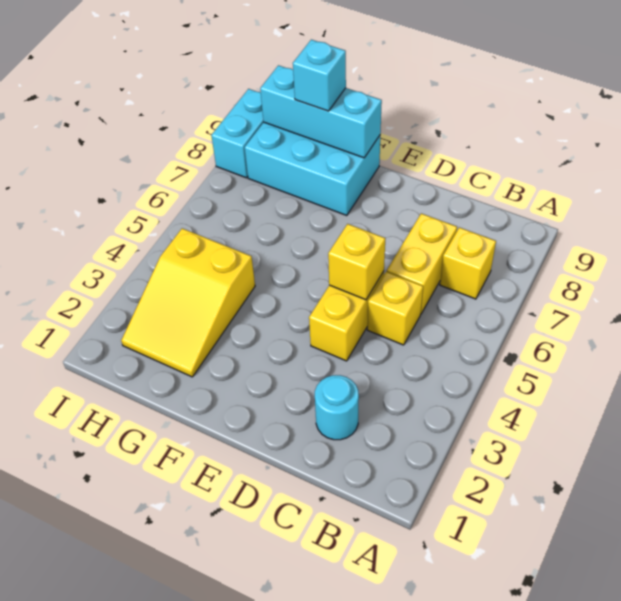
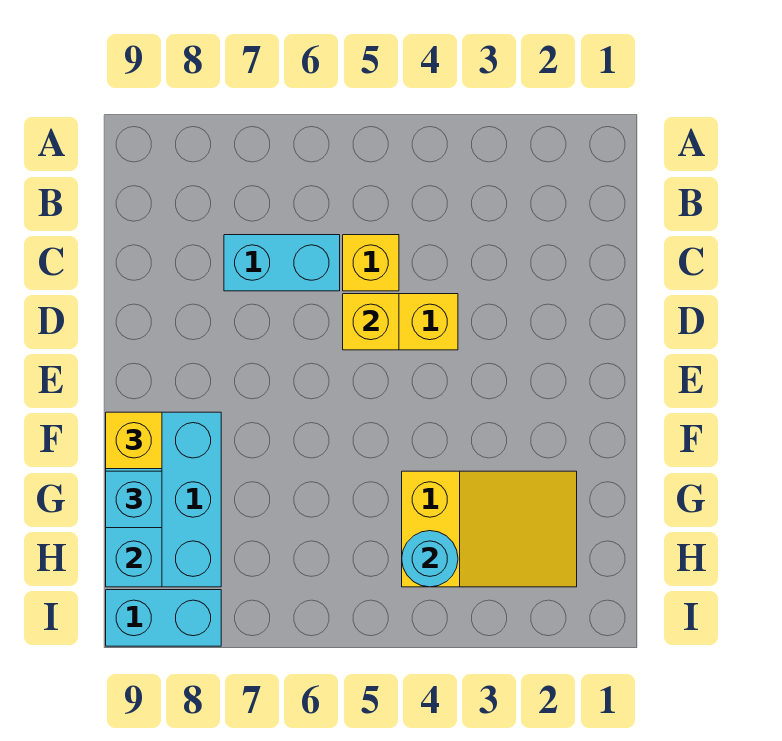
yellow brick B7 level 1 -> yellow brick F9 level 3
cyan round brick C2 level 1 -> cyan round brick H4 level 2
yellow brick C6:C7 level 1 -> cyan brick C6:C7 level 1

